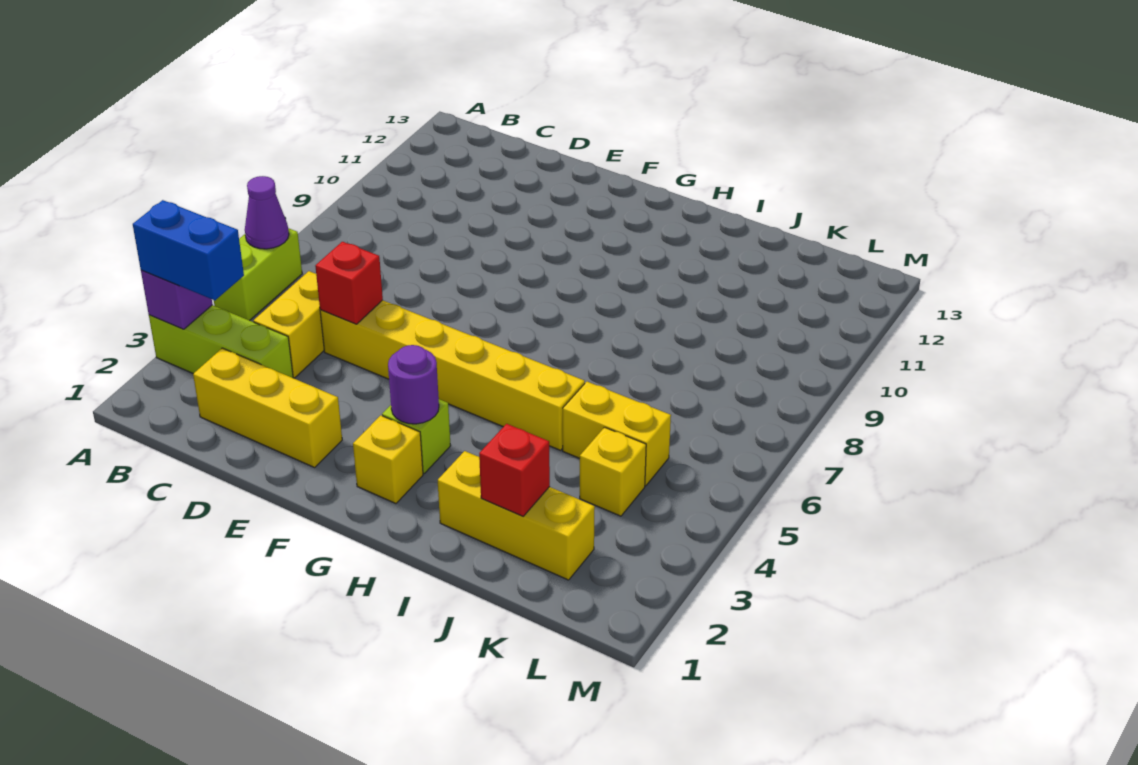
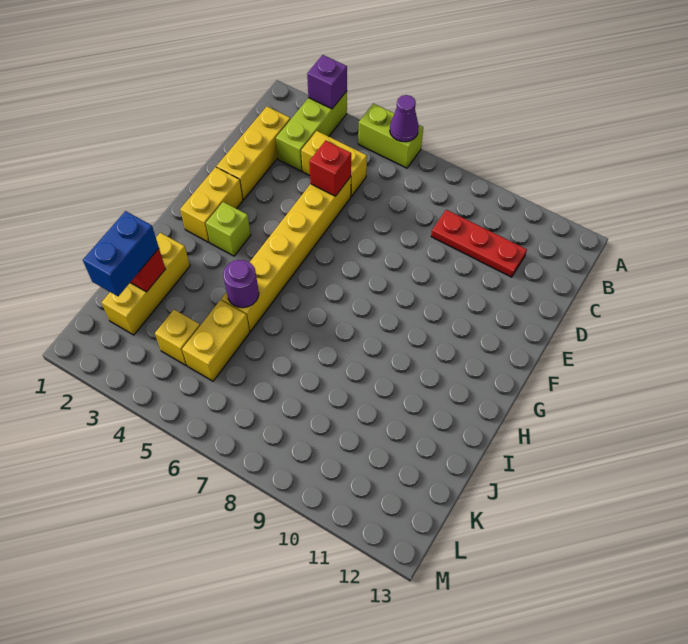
blue brick A3:B3 level 3 -> blue brick J2:K2 level 3
none -> red plate C9:C11 level 1
yellow brick G2 level 1 -> yellow brick F2:G2 level 1
purple round brick G3 level 2 -> purple round brick I5 level 2

